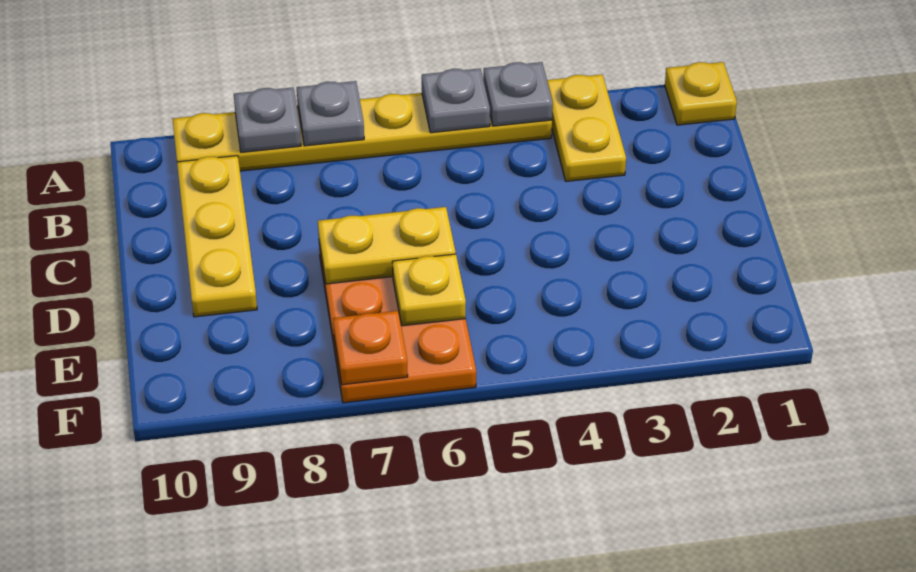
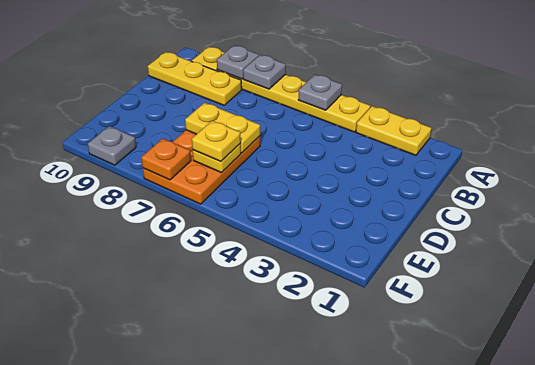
yellow plate A1 level 1 -> yellow plate E6 level 3
yellow plate A3:B3 level 1 -> yellow plate A2:A3 level 1
grey plate A4 level 2 -> grey plate F9 level 1
yellow plate B9:D9 level 1 -> yellow plate B8:B10 level 1

